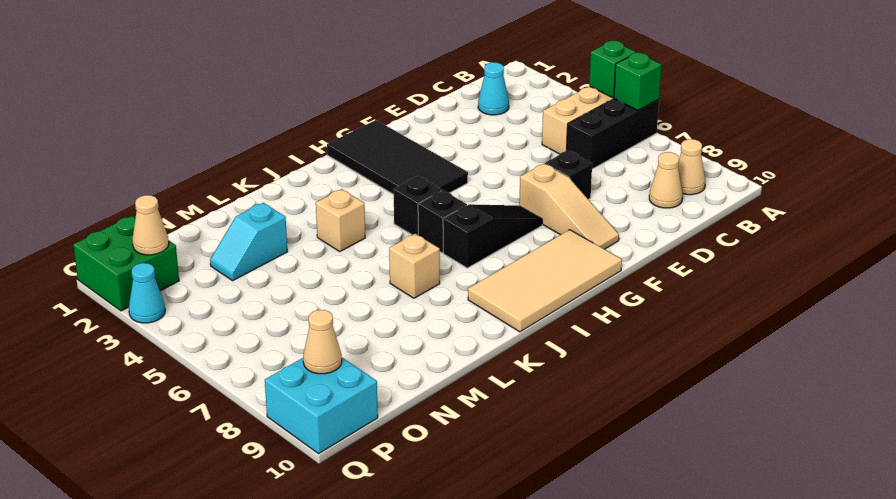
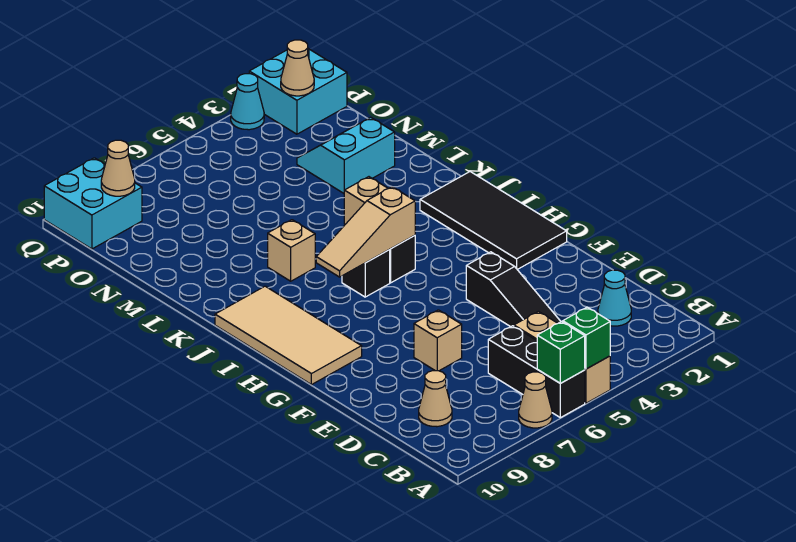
tan cone B9 level 1 -> tan cone A7 level 1
black brick E7 level 1 -> tan brick E7 level 1
tan slope F7:F9 level 1 top 7 -> tan slope I5:I7 level 2 top 5
black tile G1:H4 level 1 -> black tile G1:J2 level 1
black slope G7:I7 level 1 top I -> black slope D4:F4 level 1 top F
cyan slope M3:N3 level 1 top M -> cyan slope M2:N3 level 1 top M
green brick P1:Q2 level 1 -> cyan brick P1:Q2 level 1

